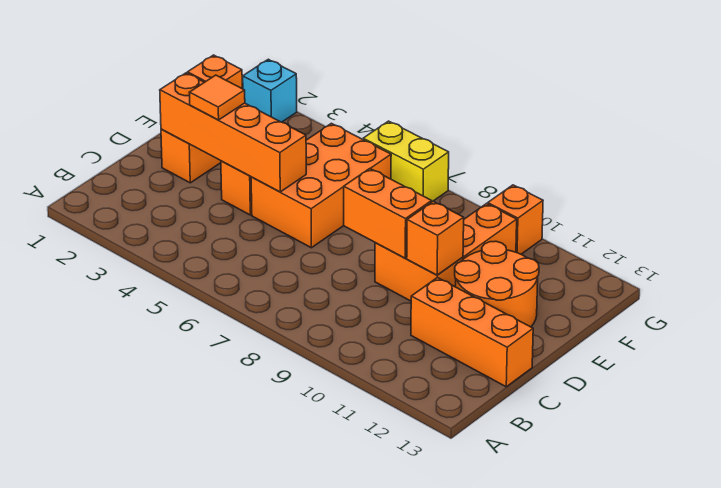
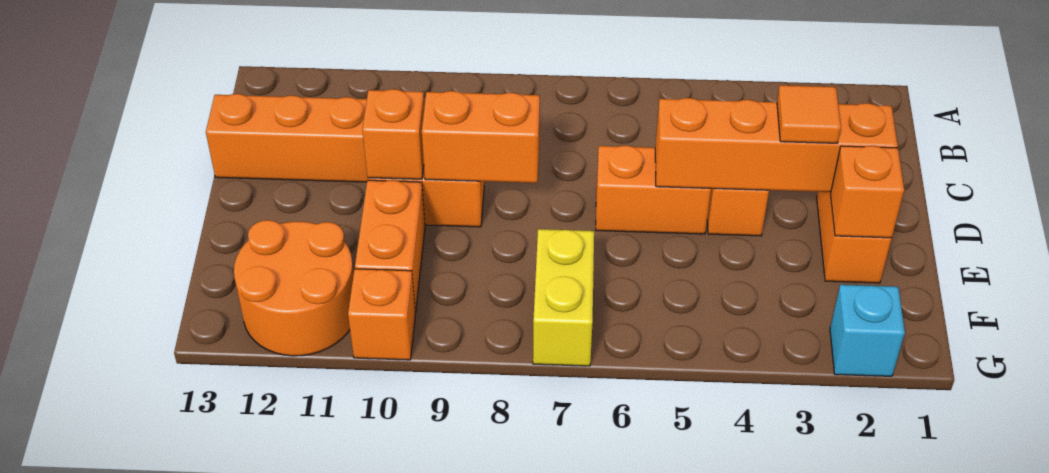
orange brick D5:F6 level 1 -> orange brick D5:D6 level 1
orange round brick D11:E12 level 1 -> orange round brick F11:G12 level 1
yellow brick G6:G7 level 1 -> yellow brick F7:G7 level 1

